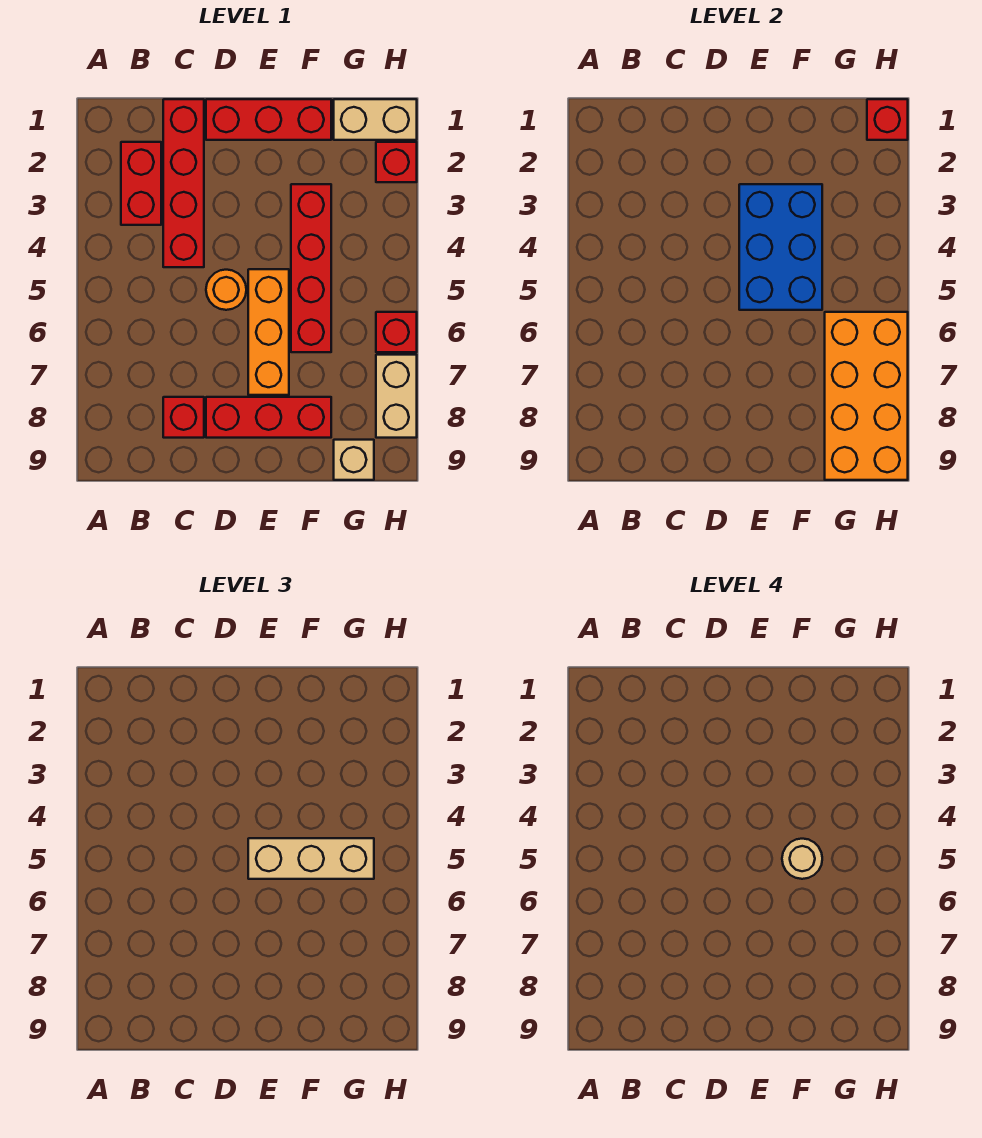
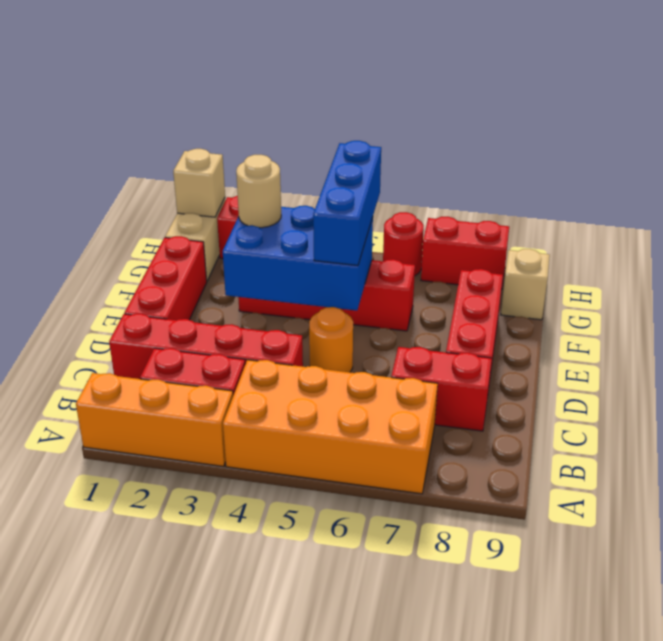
red brick C8 level 1 -> red brick C7:C8 level 1
orange brick E5:E7 level 1 -> orange brick A1:A3 level 1
tan brick E5:G5 level 3 -> blue brick E5:G5 level 3
tan round brick F5 level 4 -> tan round brick F3 level 3
orange brick G6:H9 level 2 -> orange brick A4:B7 level 1
red brick H1 level 2 -> tan brick H1 level 2
red brick H6 level 1 -> red round brick H6 level 1
tan brick H7:H8 level 1 -> red brick H7:H8 level 1

